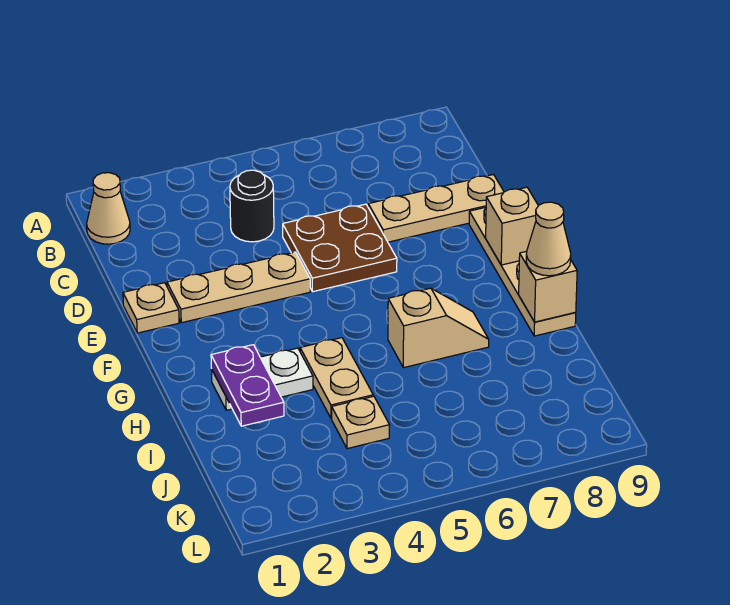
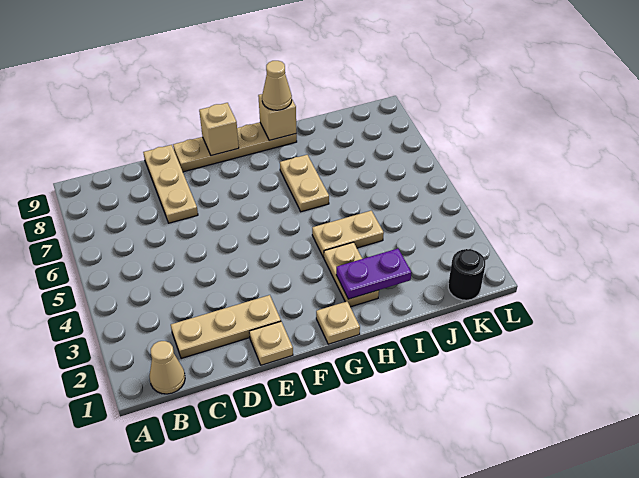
black round brick C4 level 1 -> black round brick K1 level 1
brown plate D5:E6 level 1 -> none
tan plate E2:E4 level 1 -> tan plate C2:E2 level 1
white plate H2:H3 level 1 -> tan plate H2:H3 level 1
tan slope H6:H7 level 1 top 6 -> tan plate H6:H7 level 1
tan plate J4 level 1 -> tan plate G1 level 1

